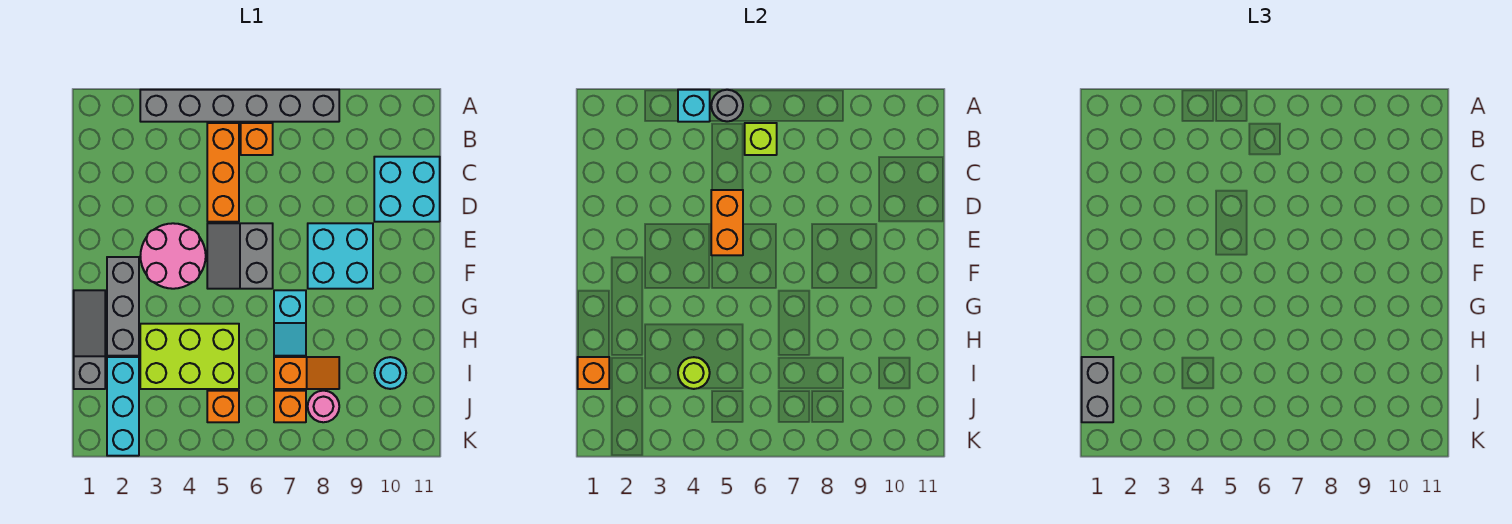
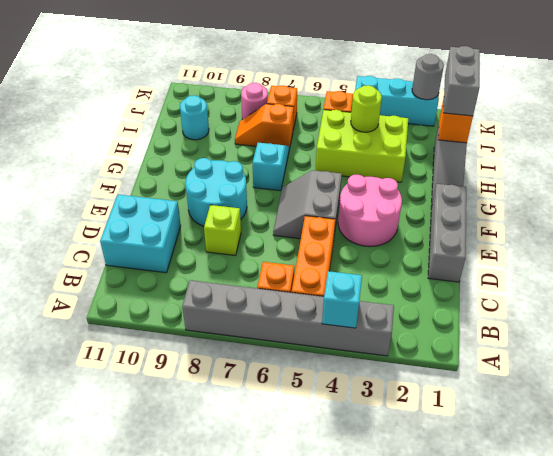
grey round brick A5 level 2 -> grey round brick K2 level 2
lime brick B6 level 2 -> lime brick D8 level 1
orange brick D5:E5 level 2 -> none
grey slope E5:F6 level 1 top 6 -> grey slope E5:F6 level 1 top 5
cyan brick E8:F9 level 1 -> cyan round brick E8:F9 level 1
grey brick F2:H2 level 1 -> grey brick D1:F1 level 1
cyan brick I2:K2 level 1 -> cyan brick K2:K4 level 1

